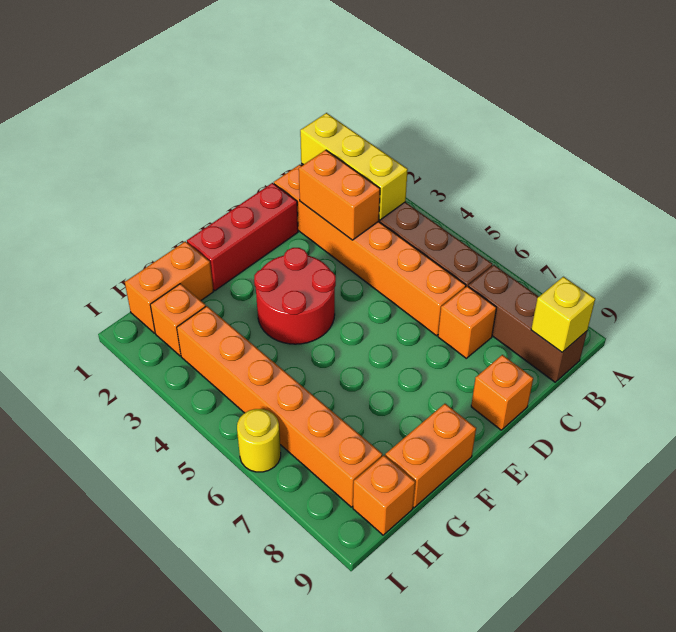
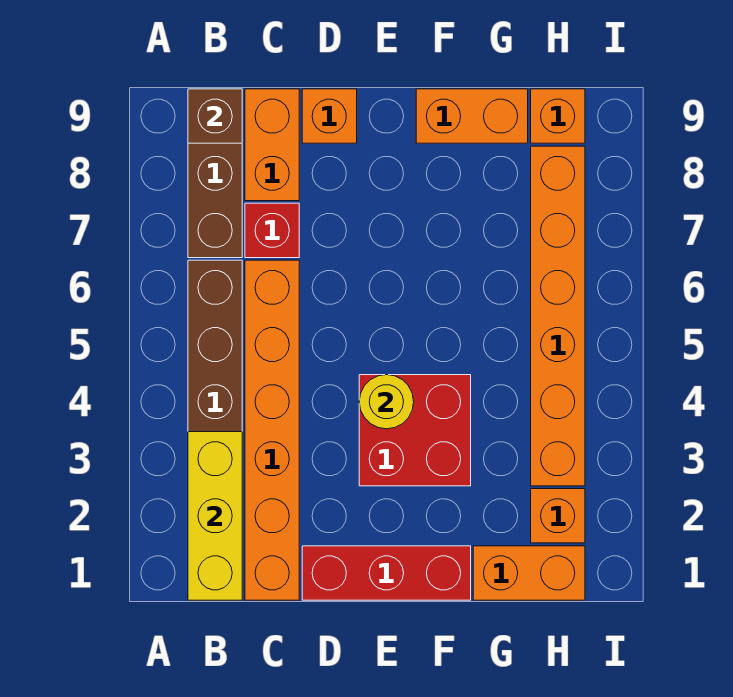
yellow brick B9 level 2 -> brown brick B9 level 2
orange brick C2:C3 level 2 -> orange brick C8:C9 level 1
orange brick C7 level 1 -> red brick C7 level 1
red round brick E3:F4 level 1 -> red brick E3:F4 level 1
yellow round brick I6 level 1 -> yellow round brick E4 level 2

